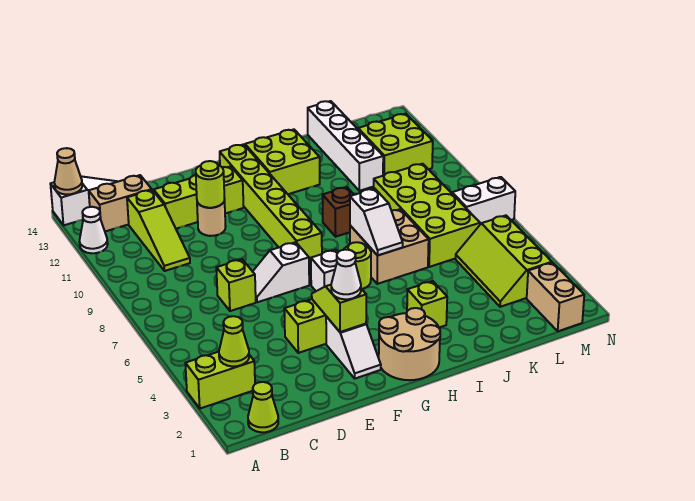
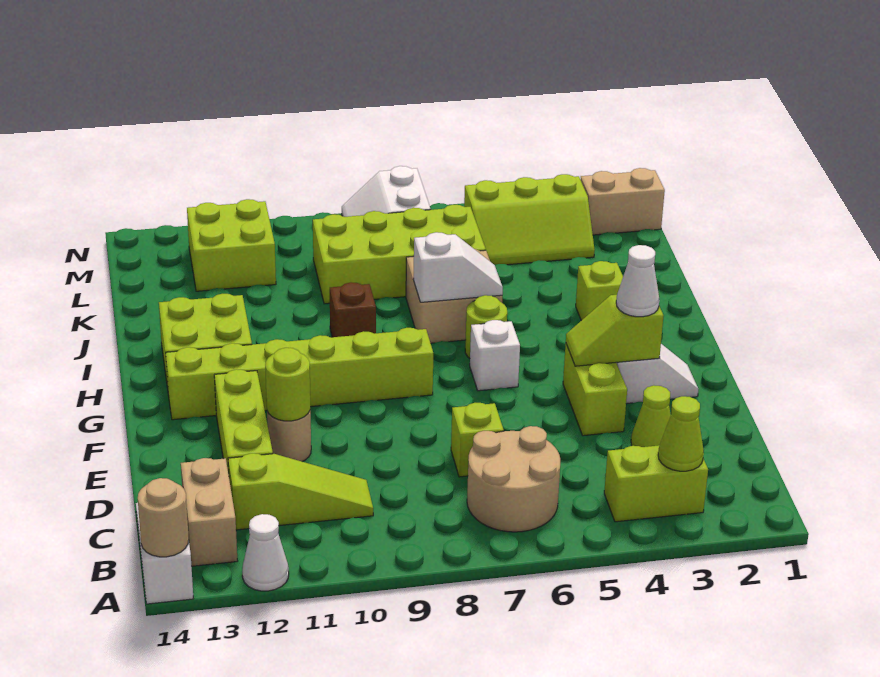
lime brick A3:B3 level 1 -> lime brick B3:B4 level 1
tan cone A14 level 2 -> tan round brick A14 level 2
lime cone B1 level 1 -> lime cone D3 level 1
white slope E7:F7 level 1 top F -> none
tan round brick G1:H2 level 1 -> tan round brick B6:C7 level 1
white brick K11:K14 level 1 -> none

